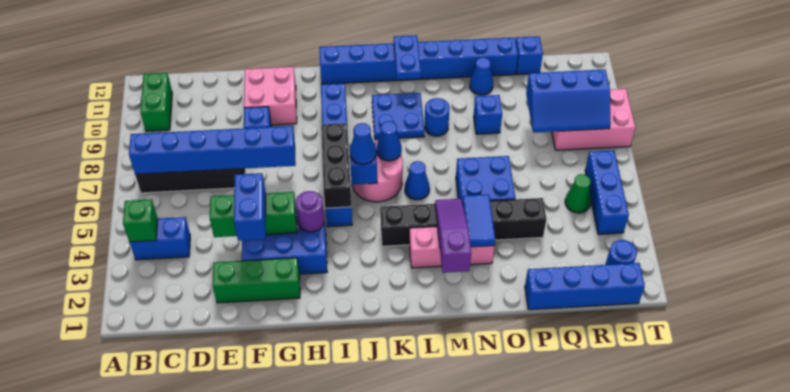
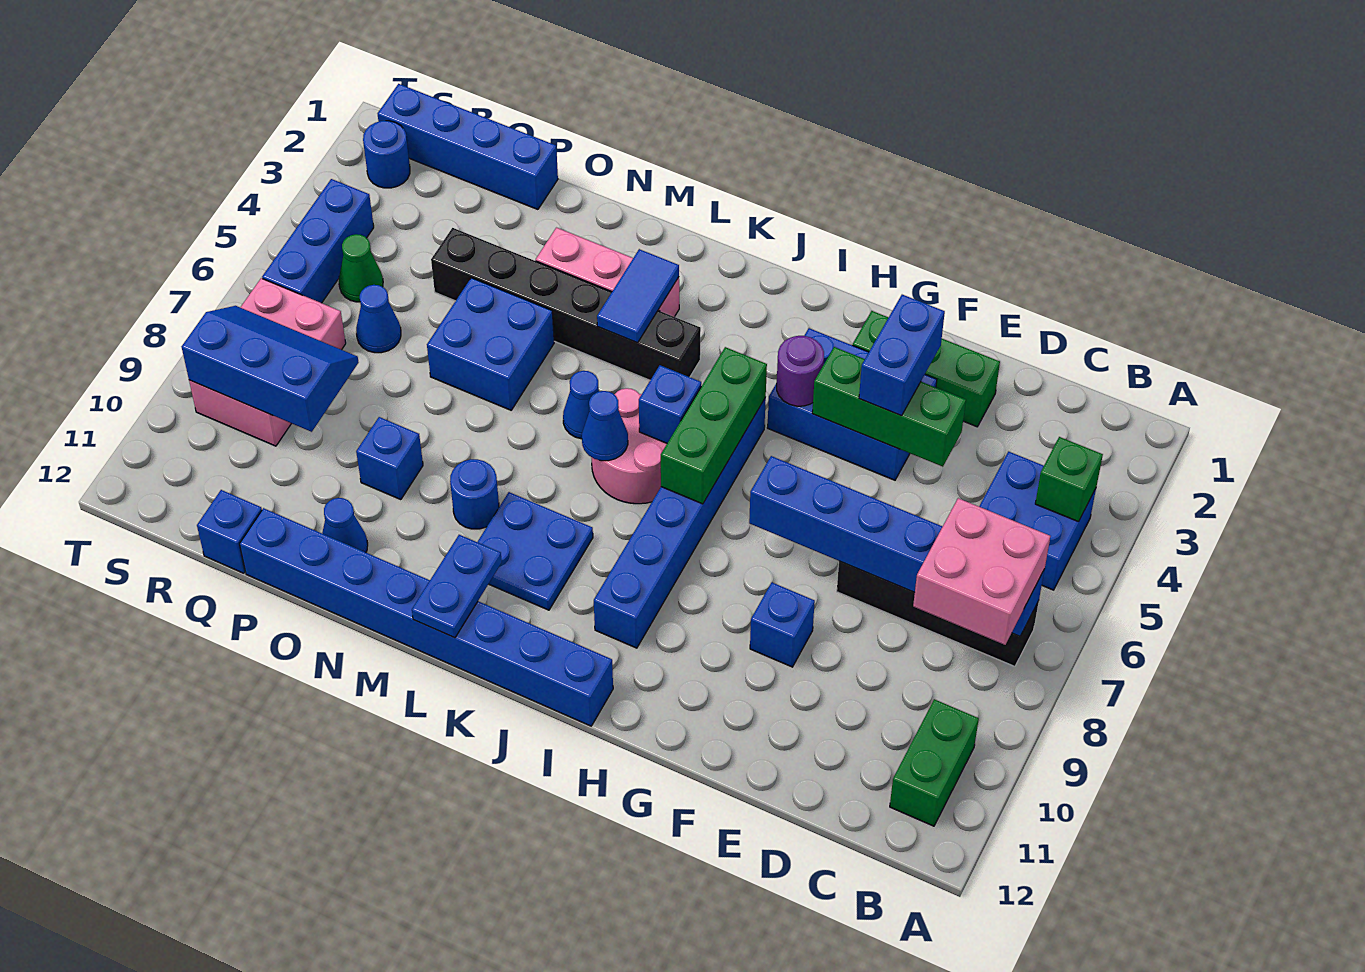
blue brick B4:C4 level 1 -> blue brick B4:C5 level 1
pink brick F10:G11 level 1 -> pink brick B7:C8 level 3
black brick I5:I7 level 2 -> green brick I5:I7 level 2
blue cone J6 level 3 -> blue cone Q6 level 1
purple slope M2:M4 level 2 top 2 -> none
blue tile N3:N4 level 2 -> blue tile L3:L4 level 2
pink brick R8:T9 level 1 -> pink brick R7:S9 level 1

